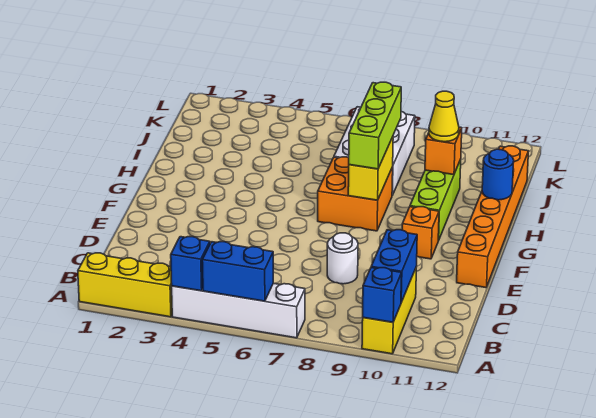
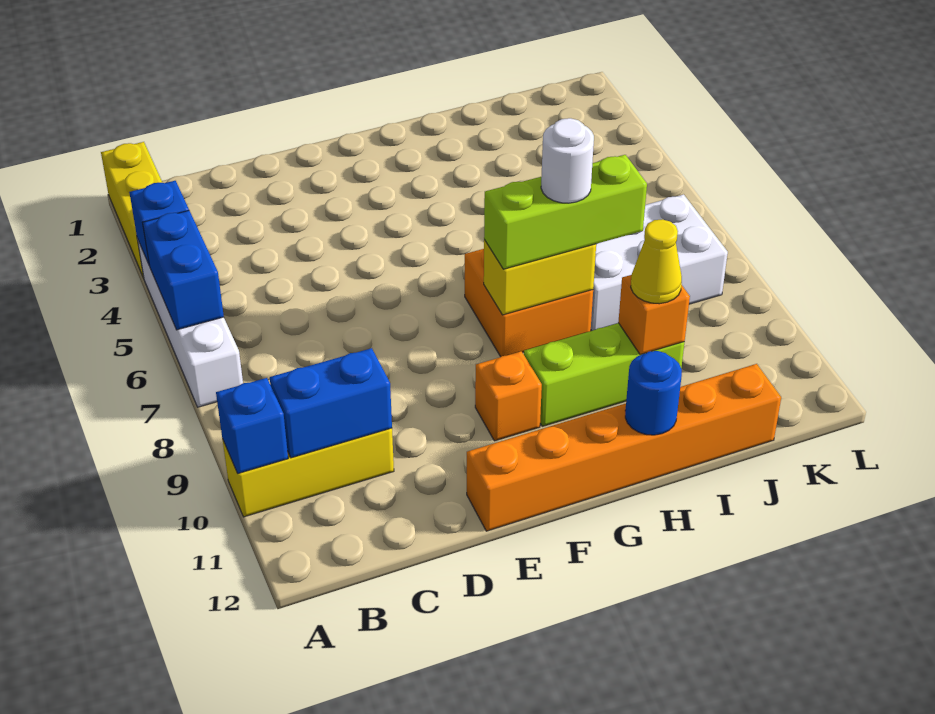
white round brick D8 level 1 -> white round brick H8 level 4

